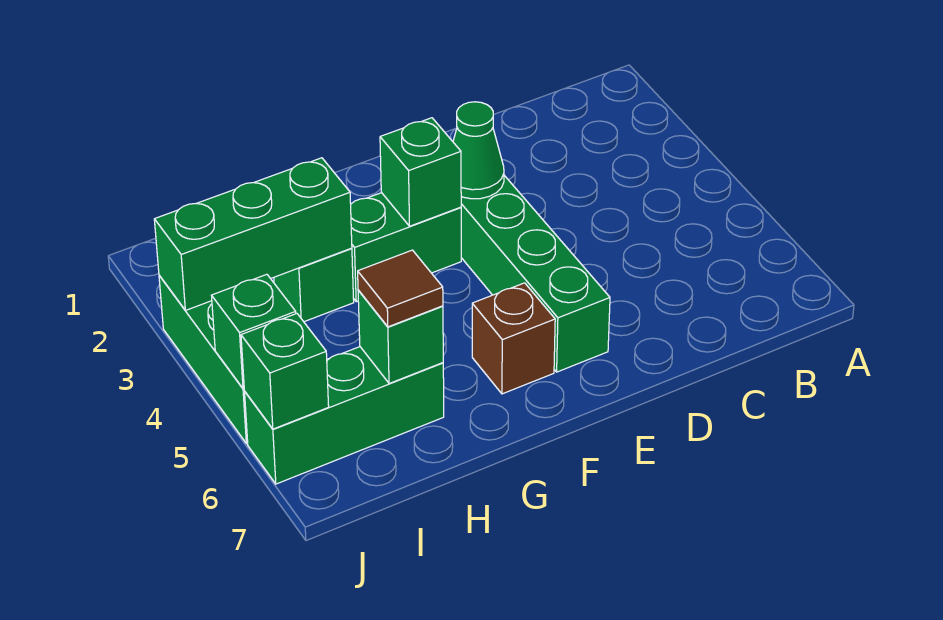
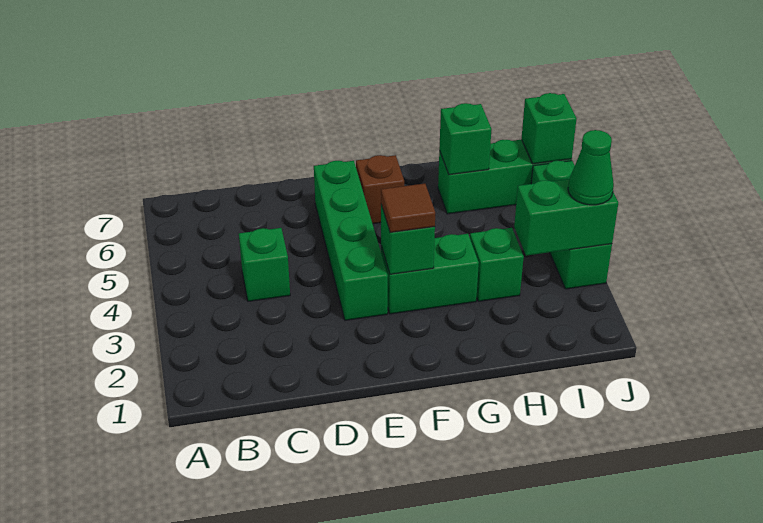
green cone E3 level 2 -> green cone J3 level 3
green brick H3:J3 level 2 -> green brick I3:J3 level 2
brown tile H6 level 3 -> brown tile F3 level 3
green brick J5 level 2 -> green brick C4 level 1

